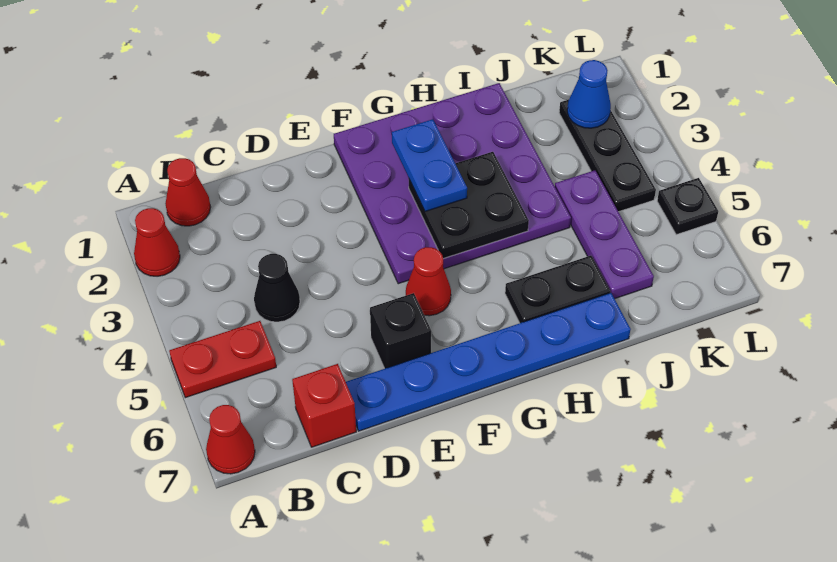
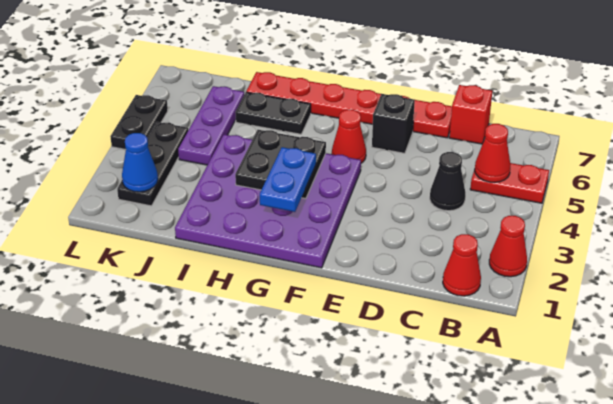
red cone A7 level 1 -> red cone B5 level 2
blue plate D7:I7 level 1 -> red plate D7:I7 level 1
black plate L5 level 1 -> black plate L4:L5 level 1

